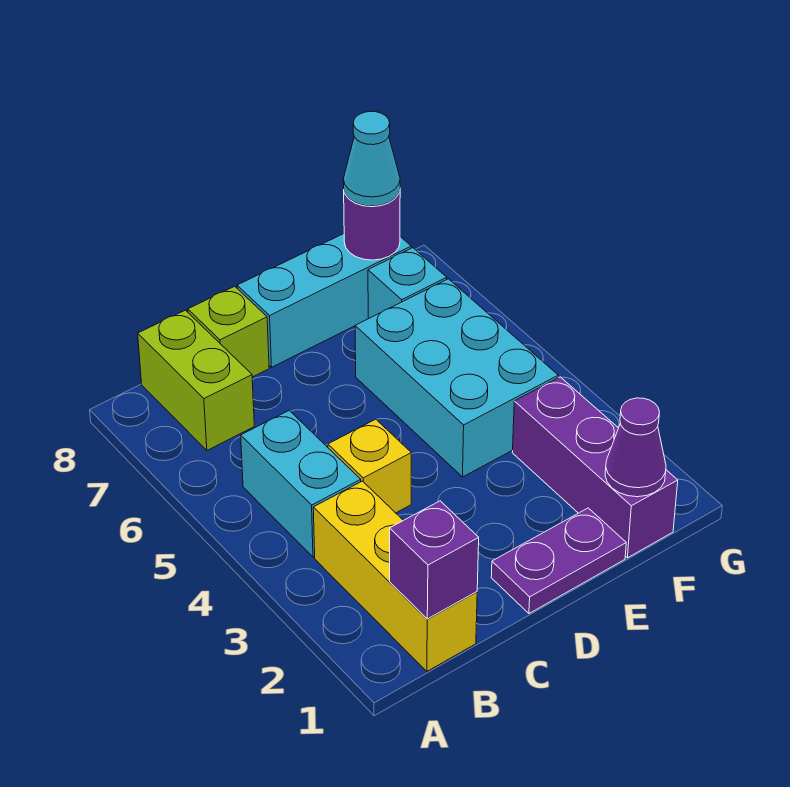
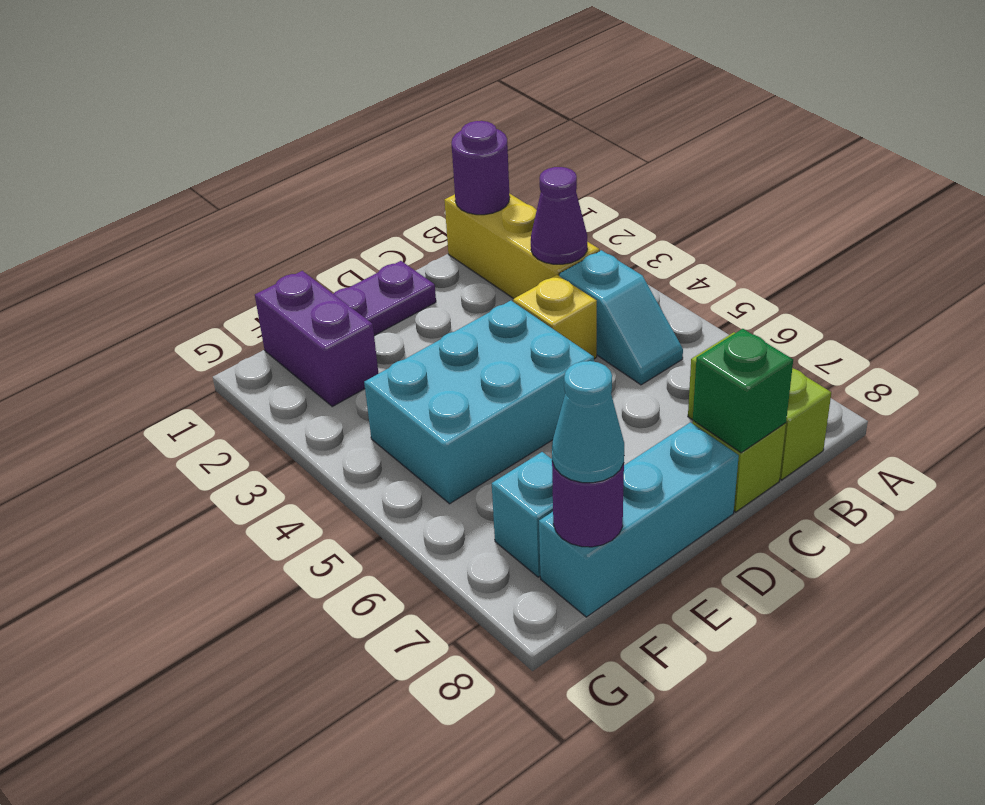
purple brick B1 level 2 -> purple round brick B1 level 2
cyan brick B4:B5 level 1 -> cyan slope B4:B5 level 1 top 4
none -> green brick C8 level 2
cyan brick E4:F6 level 1 -> cyan brick D4:F5 level 1
purple brick F1:F3 level 1 -> purple brick F1:F2 level 1
purple cone F1 level 2 -> purple cone B3 level 2

